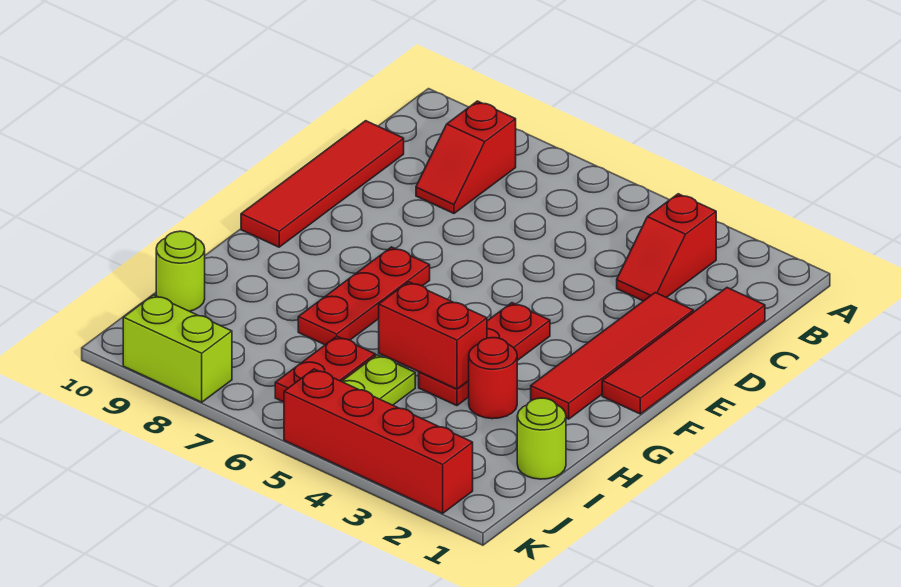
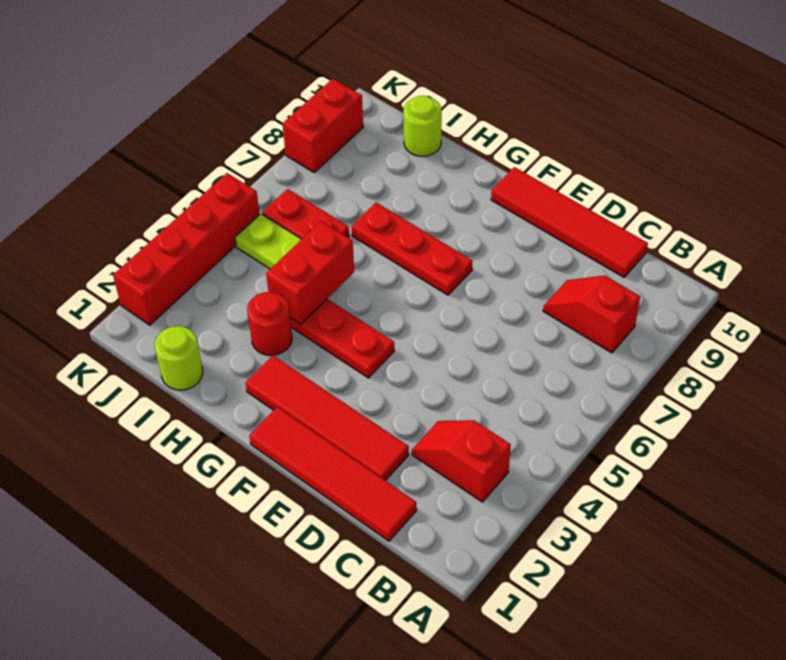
lime brick K8:K9 level 1 -> red brick K8:K9 level 1

